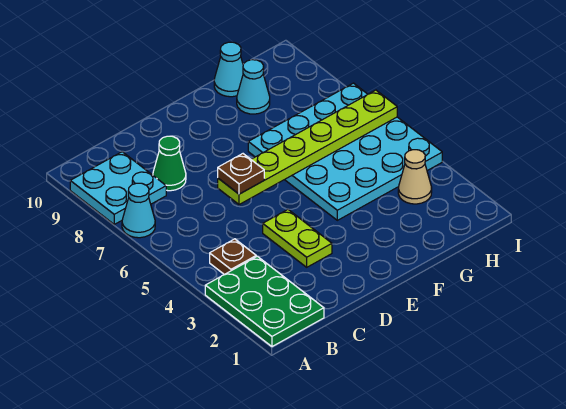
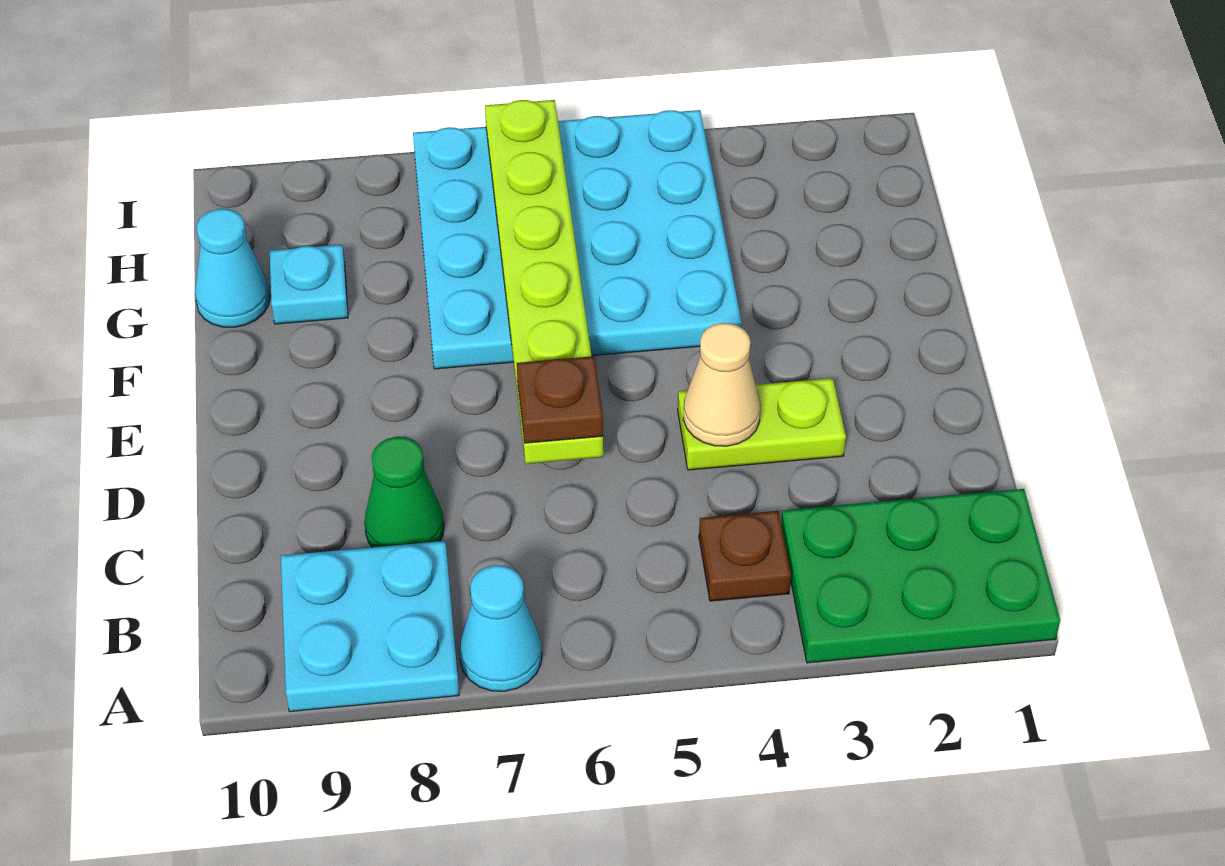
cyan cone G9 level 1 -> cyan plate G9 level 1
tan cone H3 level 1 -> tan cone D4 level 2

